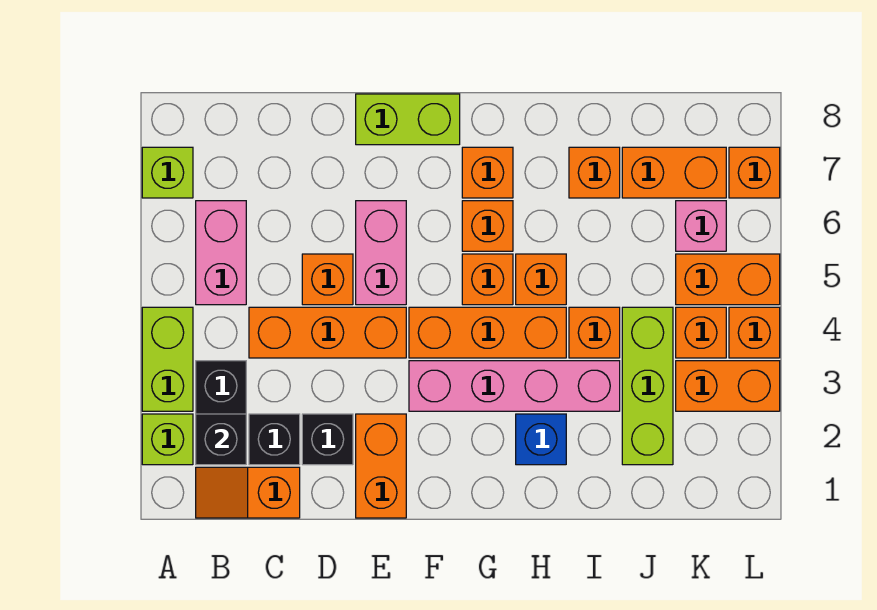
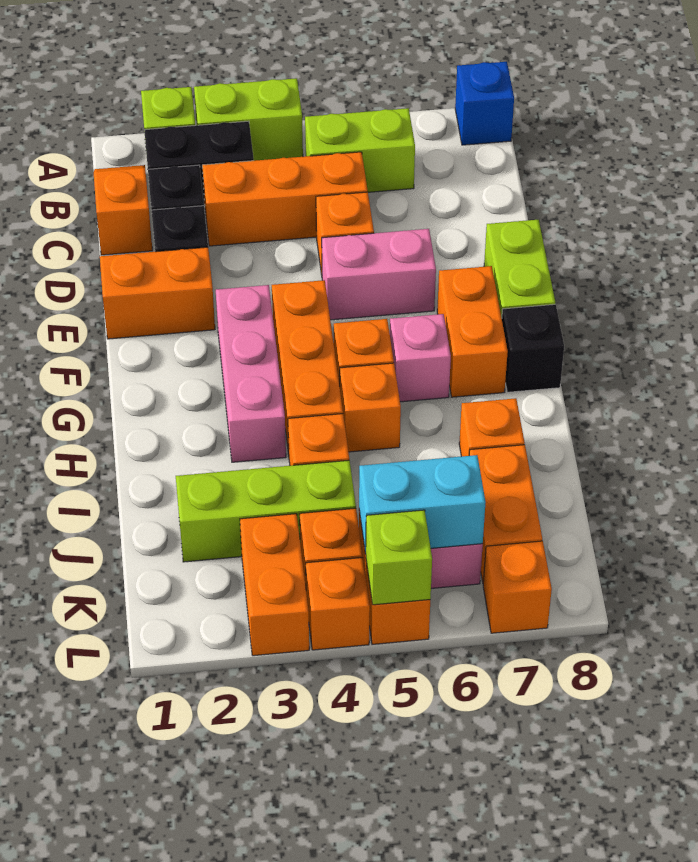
lime brick A7 level 1 -> lime brick L5 level 2
black brick B2 level 2 -> black brick G8 level 1
pink brick B5:B6 level 1 -> lime brick B5:B6 level 1
orange brick C4:E4 level 1 -> orange brick C3:C5 level 1
pink brick F3:I3 level 1 -> pink brick F3:H3 level 1
orange brick G6 level 1 -> pink brick G6 level 1
orange brick G7 level 1 -> orange brick F7:G7 level 1
blue brick H2 level 1 -> blue brick A8 level 1
none -> cyan brick K5:K6 level 2

